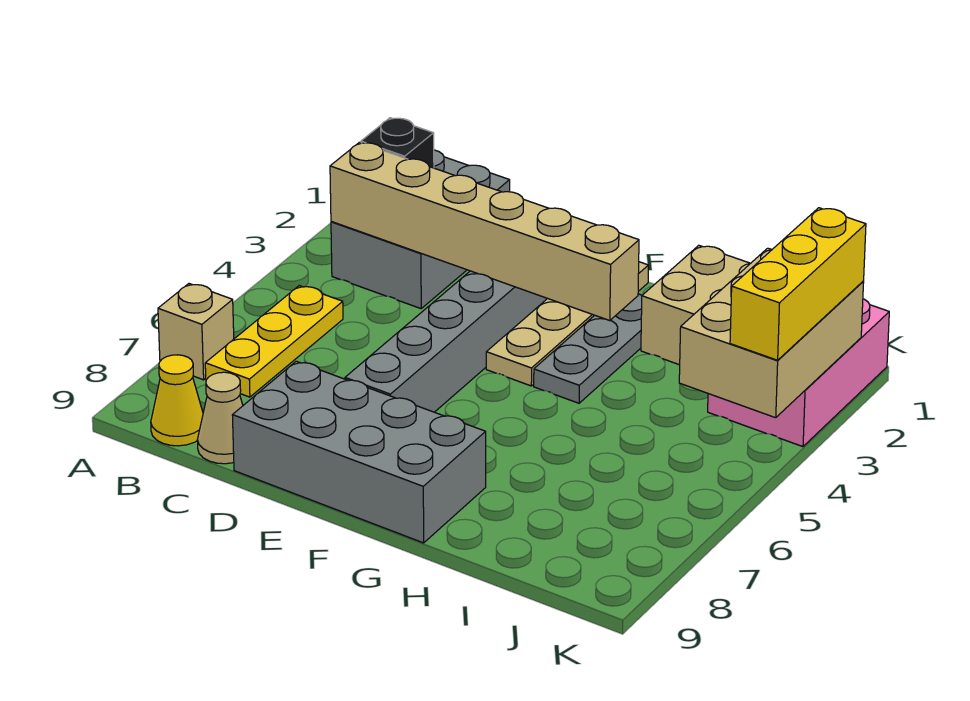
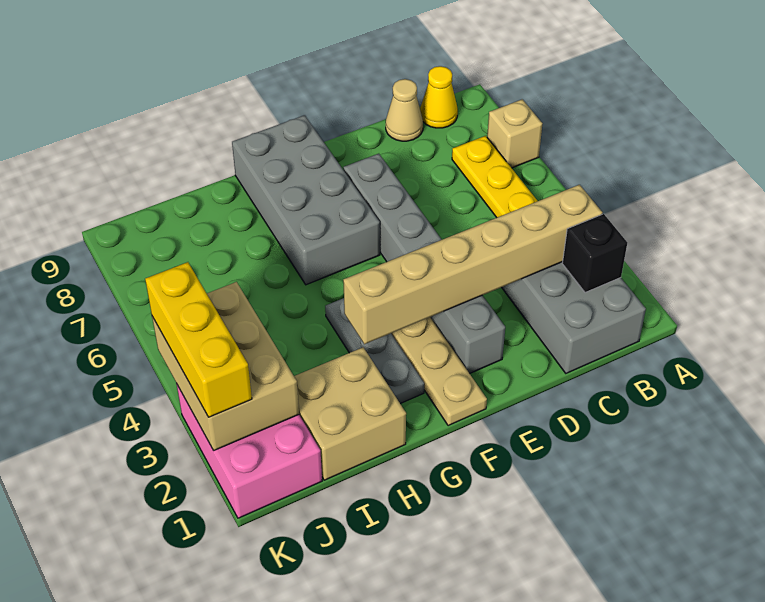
grey brick D8:G9 level 1 -> grey brick F6:G9 level 1

